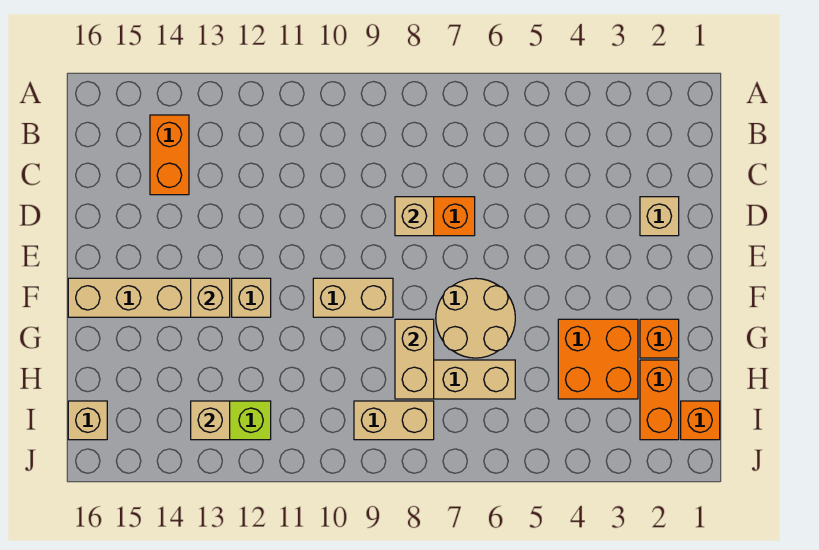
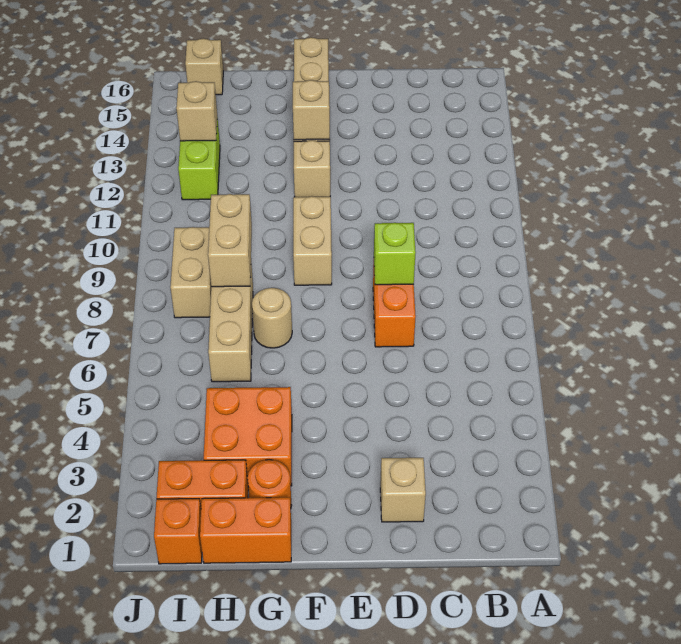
orange brick B14:C14 level 1 -> orange brick G1:H1 level 1
tan brick D8 level 2 -> lime brick D8 level 2
tan round brick F6:G7 level 1 -> tan round brick G7 level 1
orange brick G2 level 1 -> orange round brick G2 level 1
tan brick G8:H8 level 2 -> tan brick H8:H9 level 2

